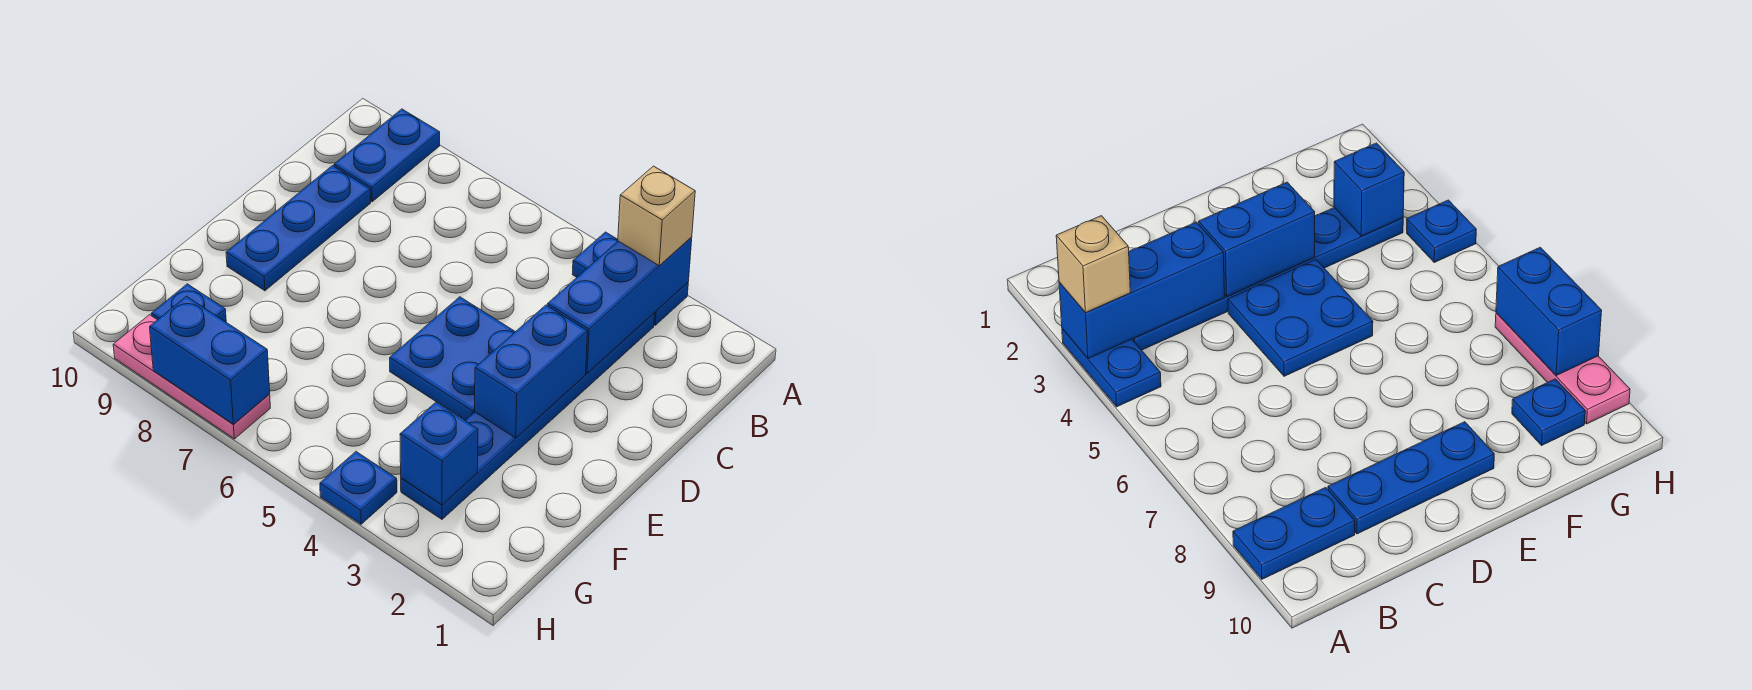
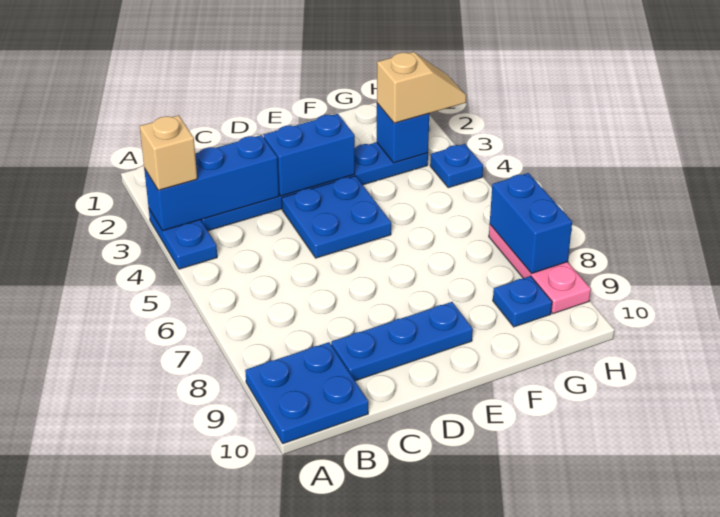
blue plate A9:B9 level 1 -> blue plate A9:B10 level 1
none -> tan slope G3:H3 level 3 top G

